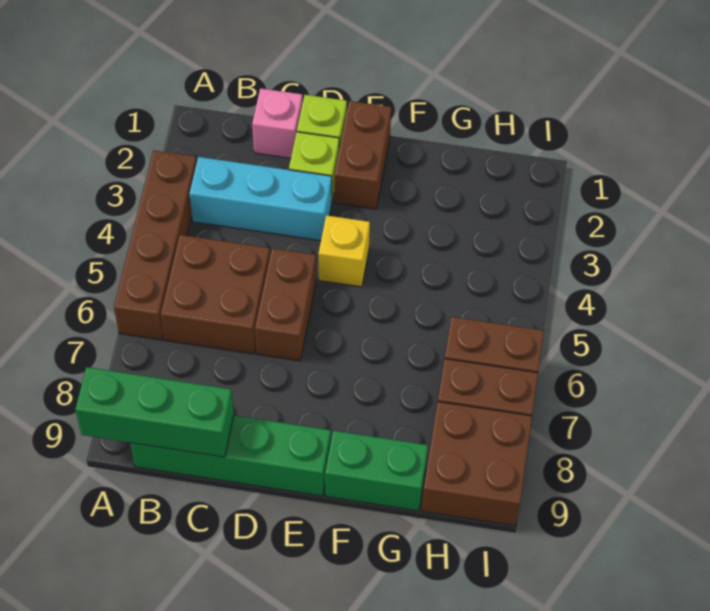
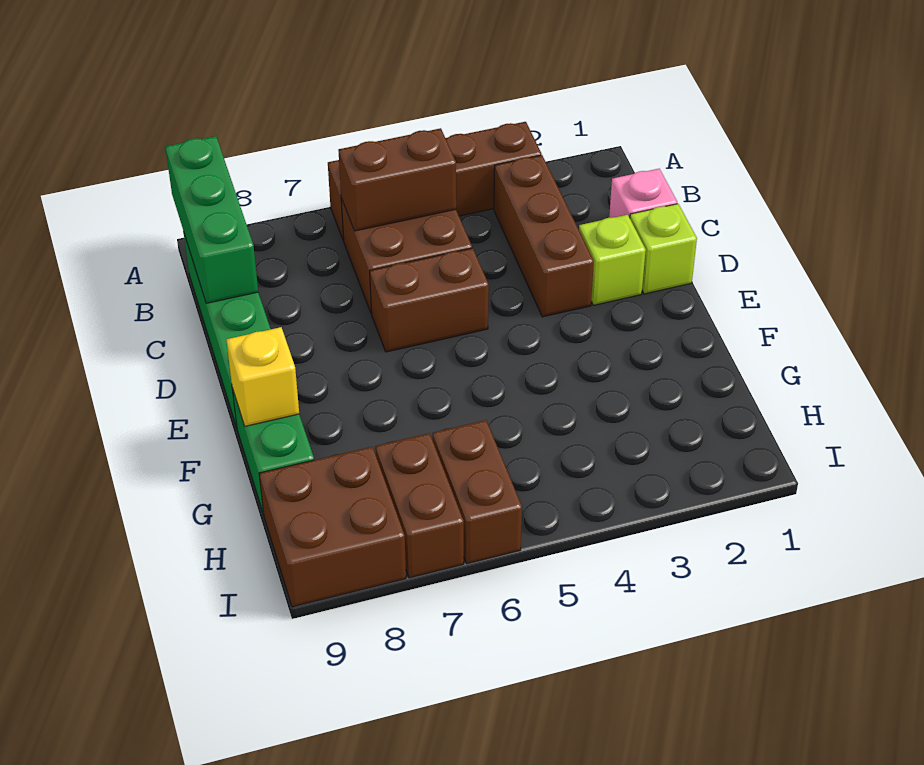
cyan brick B3:D3 level 1 -> brown brick B3:D3 level 1
brown brick E1:E2 level 1 -> brown brick B5:B6 level 2
yellow brick E4 level 1 -> yellow brick F9 level 2

